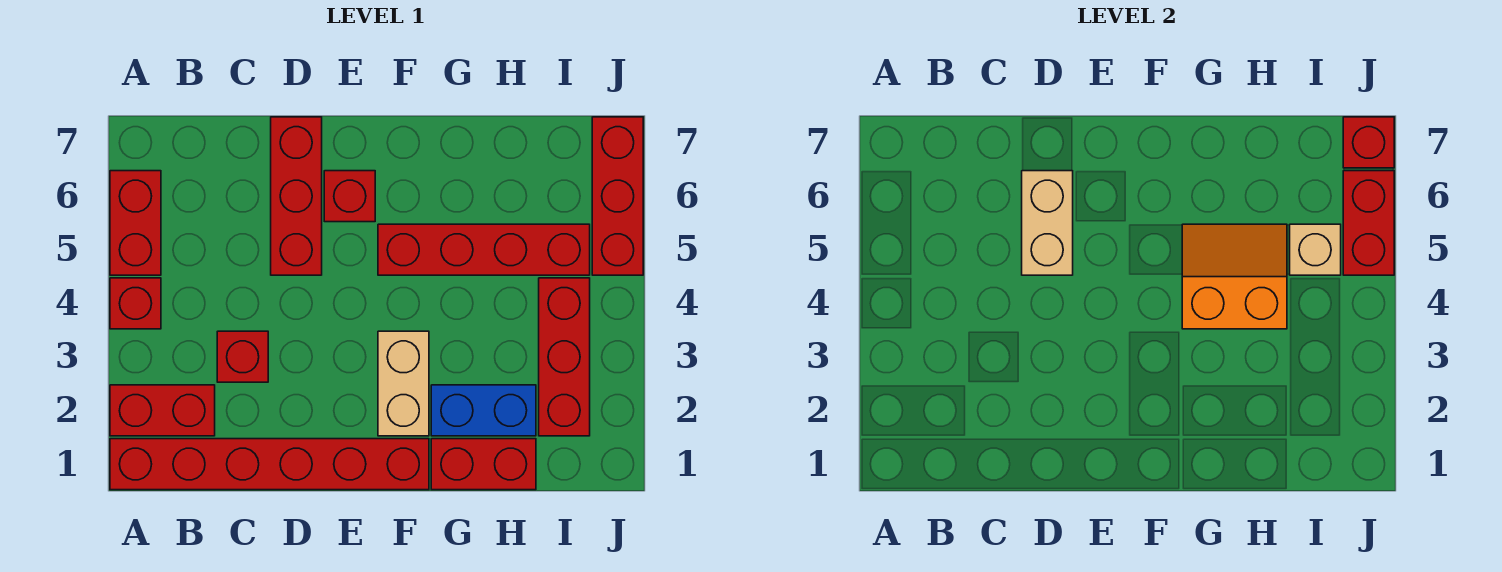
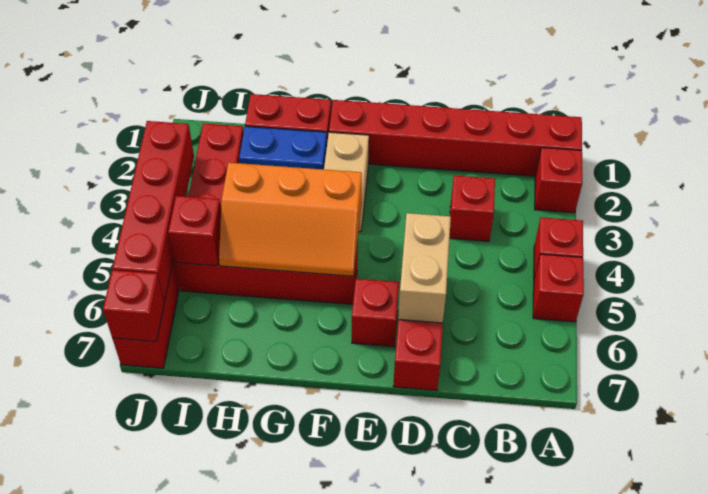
red brick A2:B2 level 1 -> red brick A2 level 1
red brick A5:A6 level 1 -> red brick A5 level 1
orange slope G4:H5 level 2 top 4 -> orange slope F4:H5 level 2 top 4
tan brick I5 level 2 -> red brick I5 level 2
red brick J5:J6 level 2 -> red brick J3:J6 level 2

